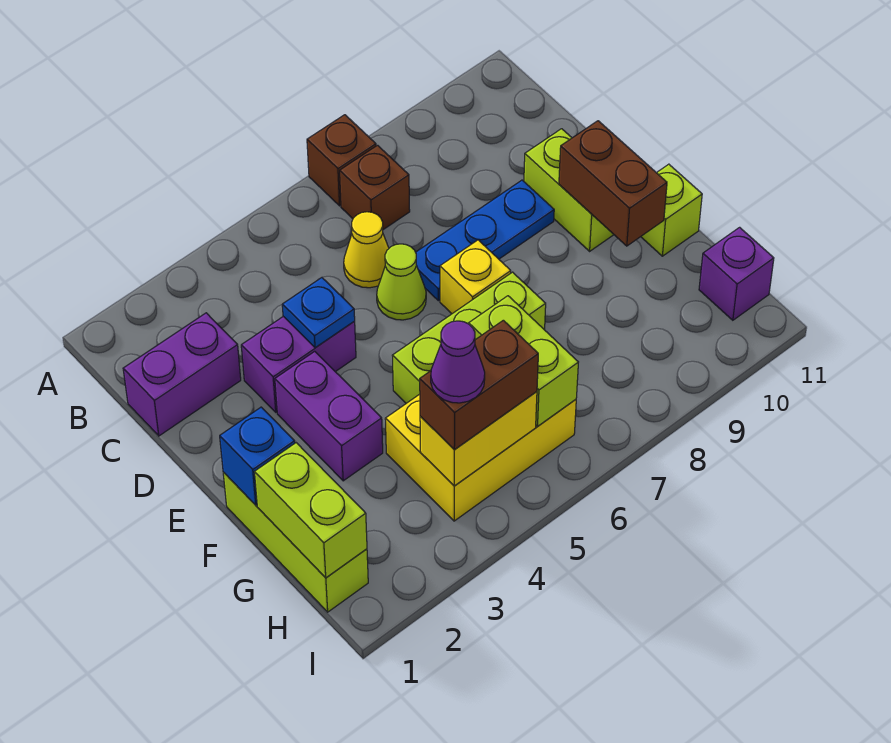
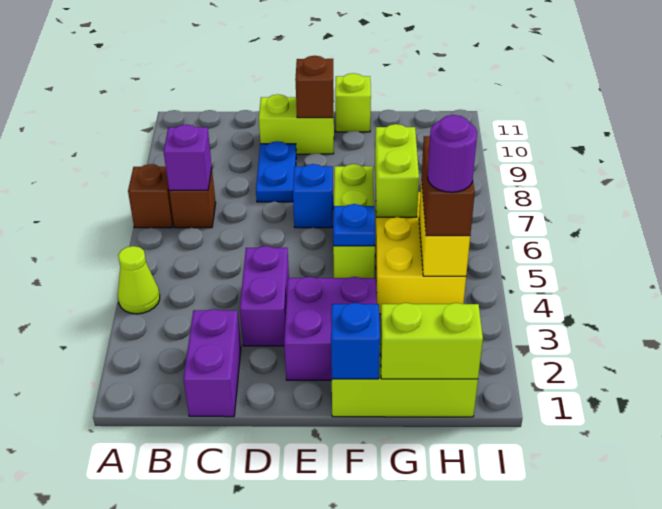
yellow cone C6 level 1 -> none
blue plate D4 level 2 -> blue plate F5 level 2
lime cone D6 level 1 -> lime cone A4 level 1
blue plate D7:D9 level 1 -> blue plate D8:D9 level 1
purple brick E3:F3 level 1 -> purple brick E2:F3 level 1
yellow brick E7 level 1 -> blue brick E7 level 1
brown brick E10:F10 level 2 -> brown brick E10 level 2
lime brick G6:H6 level 2 -> lime brick G6:G7 level 2
purple cone H4 level 4 -> purple round brick H4 level 4
purple brick H11 level 1 -> purple brick B7 level 2

